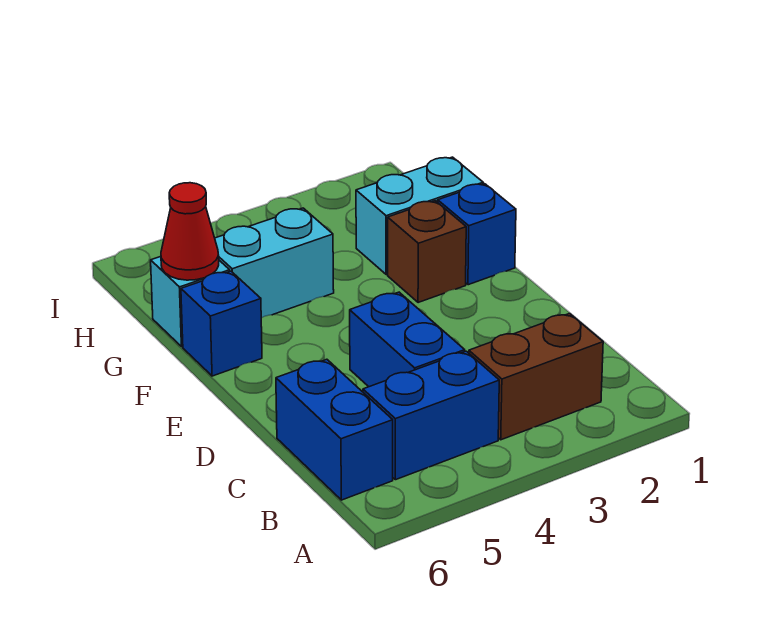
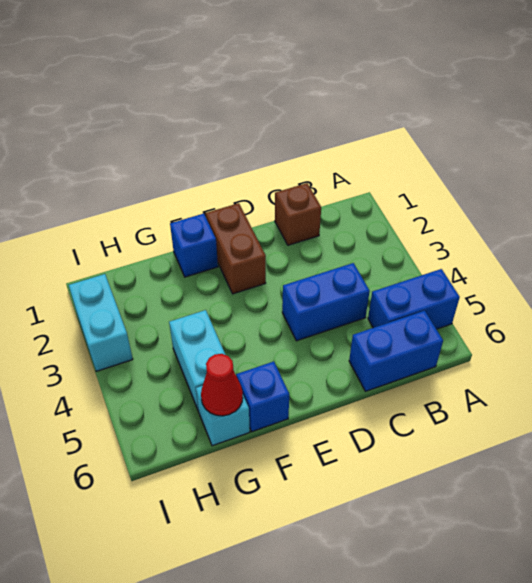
brown brick B2:B3 level 1 -> brown brick E1:E2 level 1
blue brick B4:B5 level 1 -> blue brick A5:B5 level 1
brown brick F2 level 1 -> brown brick C1 level 1
cyan brick G1:G2 level 1 -> cyan brick I2:I3 level 1

